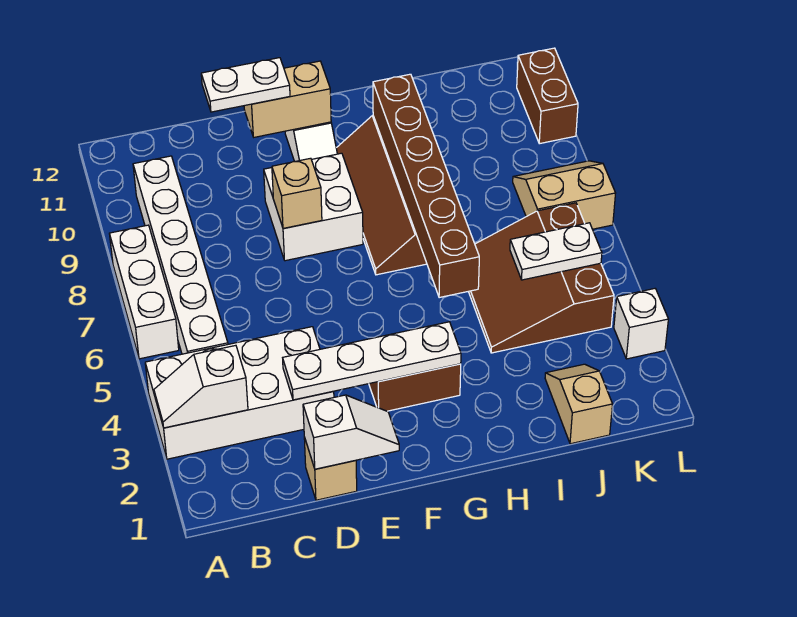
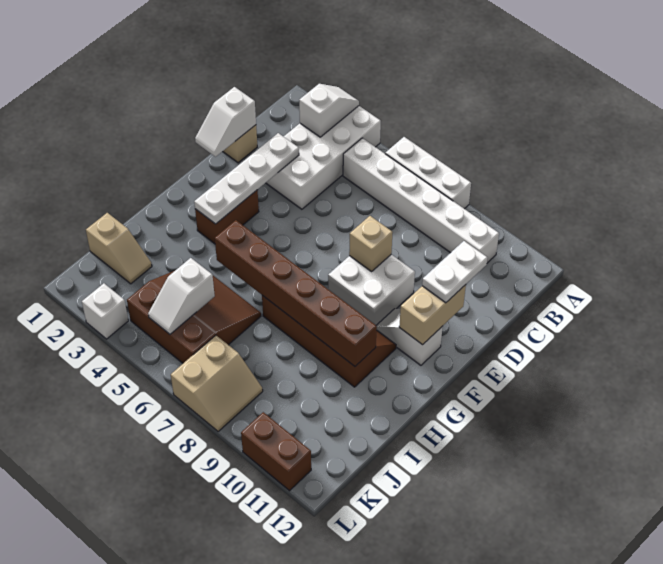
white plate J5:K5 level 2 -> white slope J5:K5 level 2 top J

